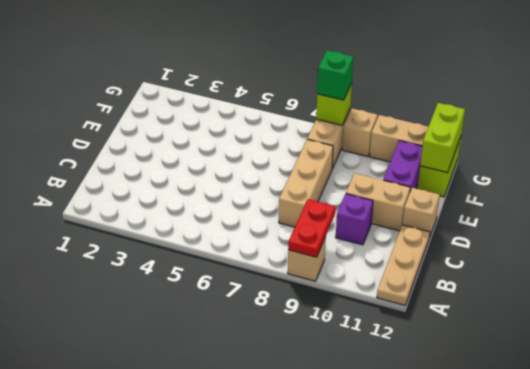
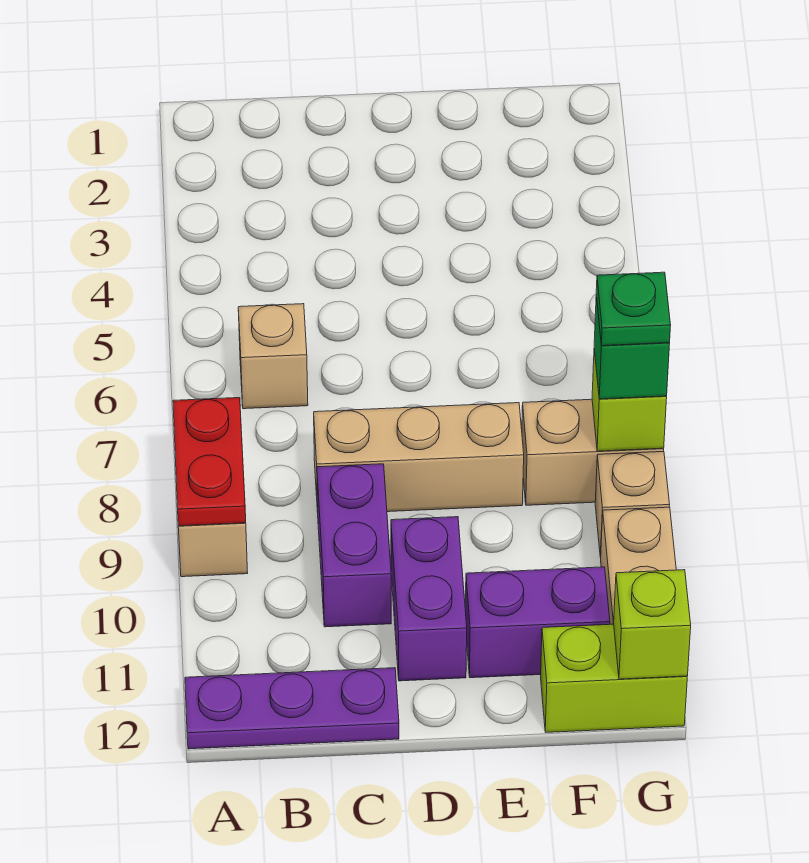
red plate A9:B9 level 2 -> red plate A8:A9 level 2
tan plate A12:C12 level 1 -> purple plate A12:C12 level 1
purple brick C10 level 1 -> purple brick C9:C10 level 1
tan brick D10:D11 level 1 -> purple brick D10:D11 level 1
tan brick D12 level 1 -> tan brick B6 level 1
lime brick F12:G12 level 2 -> lime brick G12 level 2
none -> green plate G8 level 4

